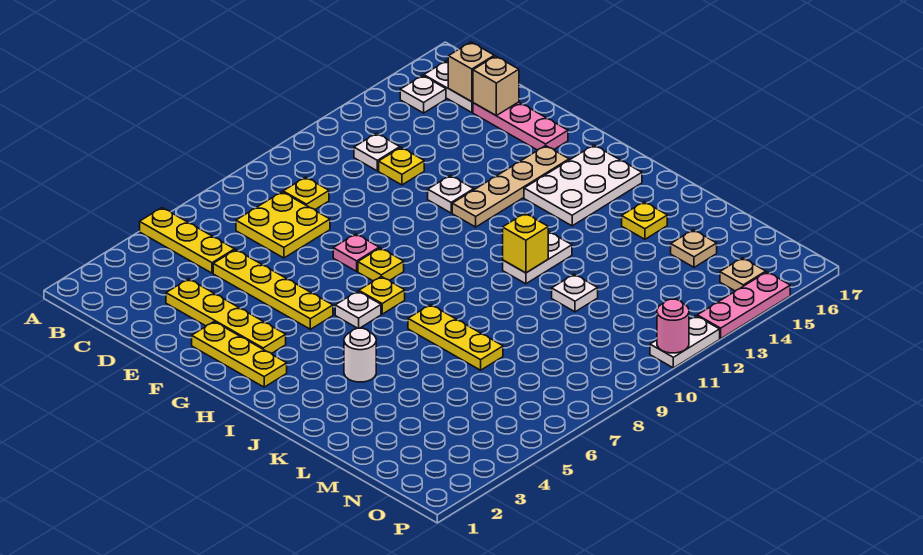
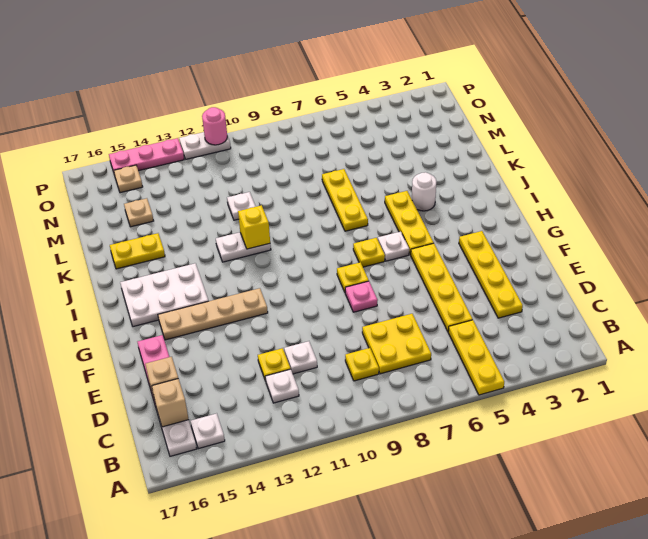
yellow plate F2:H2 level 1 -> yellow plate H5:J5 level 1
white plate F12 level 1 -> white plate D11 level 1
yellow plate K15 level 1 -> yellow plate K15:K16 level 1

